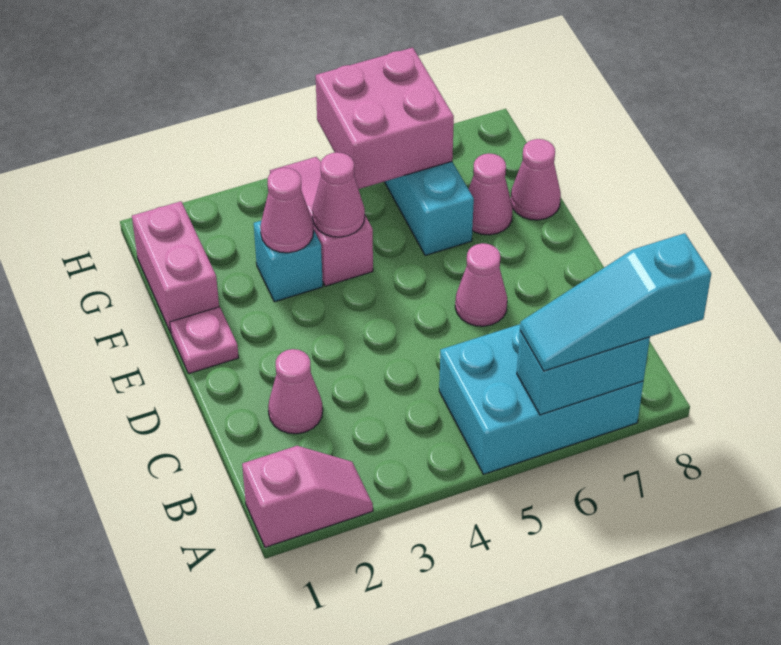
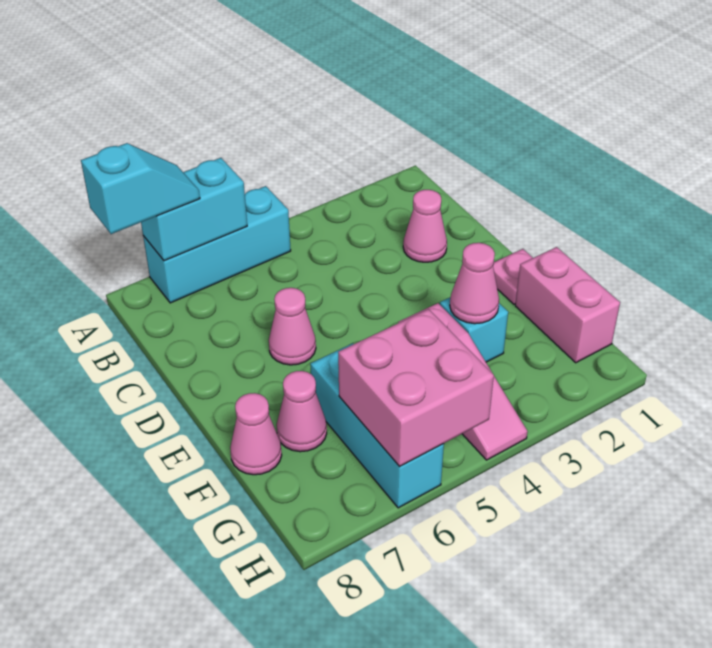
pink slope A1:A2 level 1 top 1 -> none
cyan brick A5:B7 level 1 -> cyan brick A5:A7 level 1
cyan slope A6:A8 level 3 top 8 -> cyan slope A7:A8 level 3 top 8
pink cone F4 level 2 -> none

